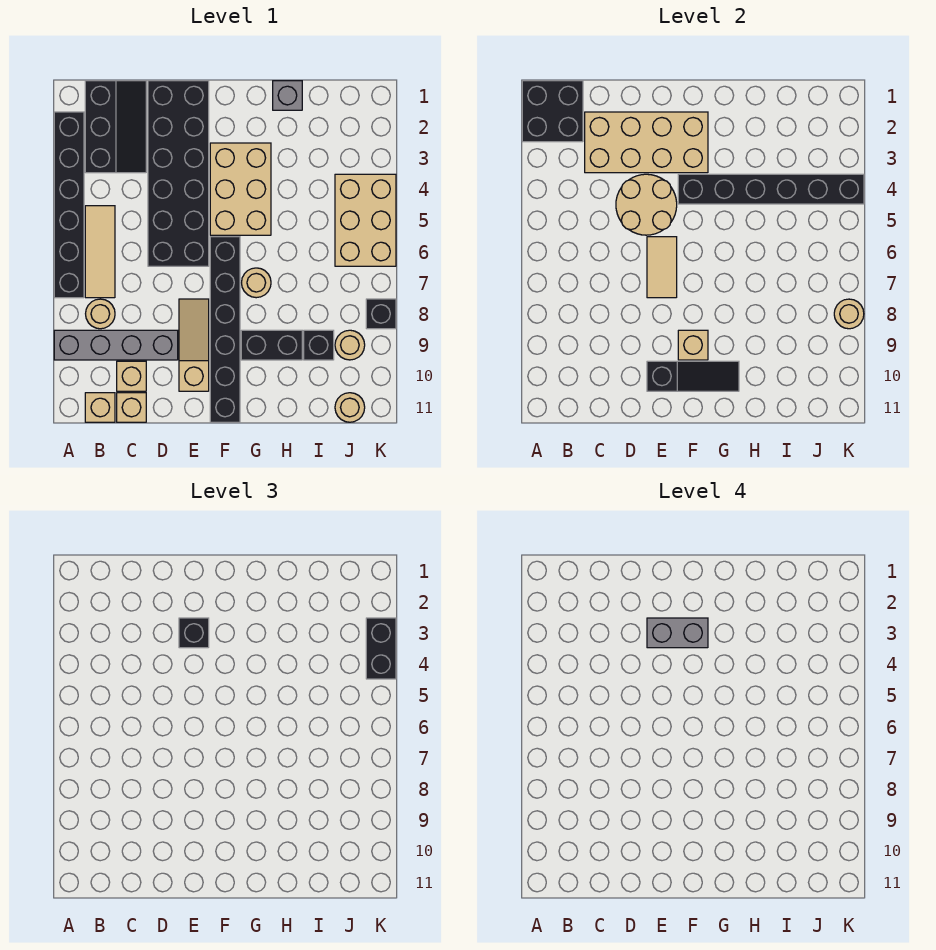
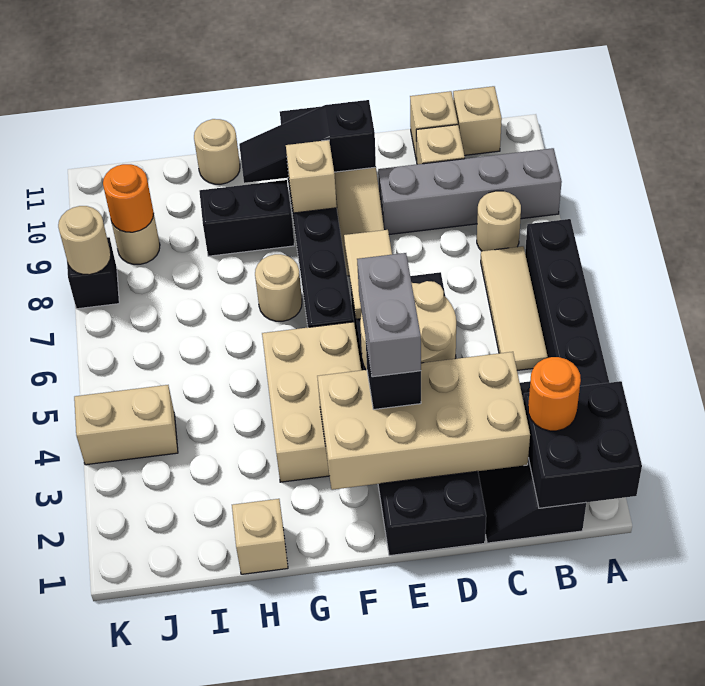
none -> orange round brick B2 level 3
grey brick E3:F3 level 4 -> grey brick E3:E4 level 4
black brick F4:K4 level 2 -> none
grey brick H1 level 1 -> tan brick H1 level 1
black brick I9 level 1 -> none
tan brick J4:K6 level 1 -> tan brick J4:K4 level 1
none -> orange round brick J9 level 2
tan round brick J11 level 1 -> tan round brick H11 level 1
black brick K3:K4 level 3 -> none

